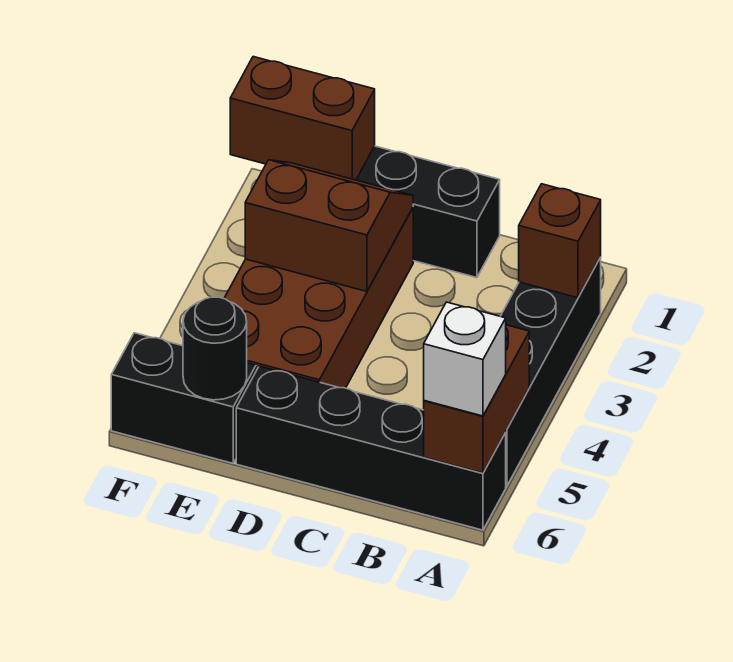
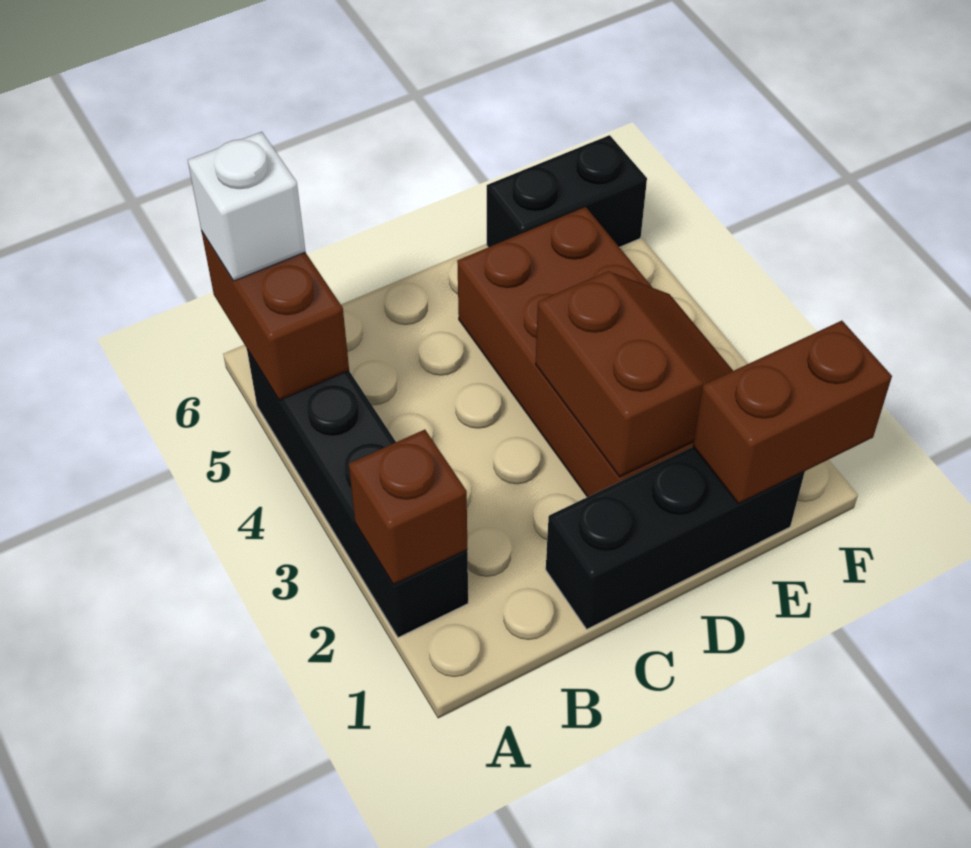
black brick A6:D6 level 1 -> none
brown slope D2:E3 level 2 top 3 -> brown slope D2:E3 level 2 top D
black round brick E6 level 2 -> none

